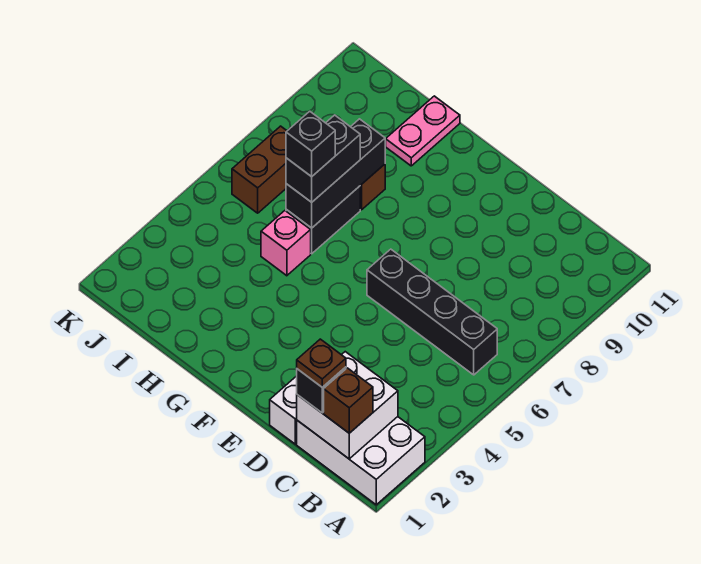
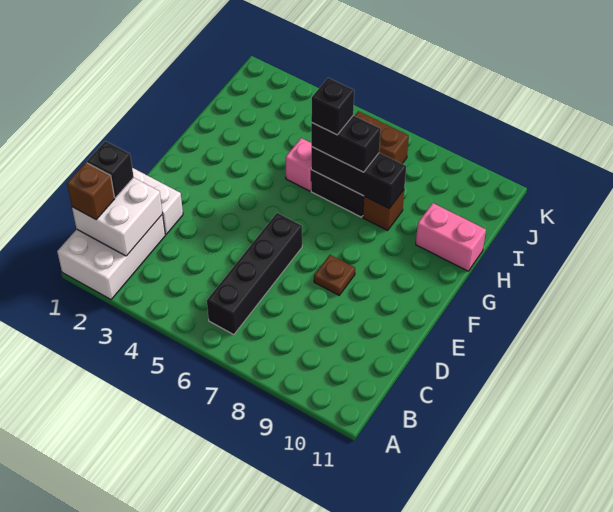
brown plate C1 level 4 -> brown plate E8 level 1
pink plate H10:H11 level 1 -> pink brick H10:H11 level 1

